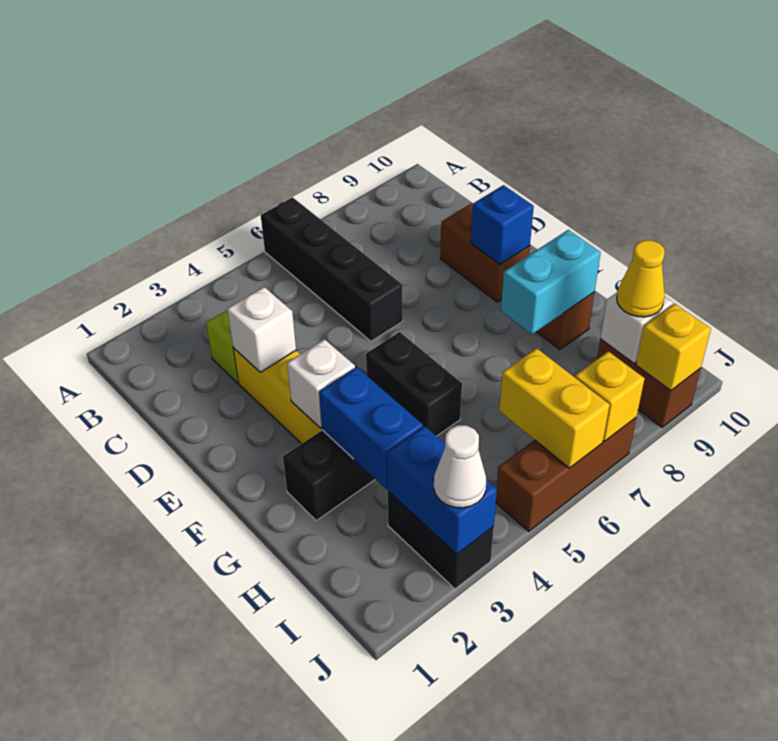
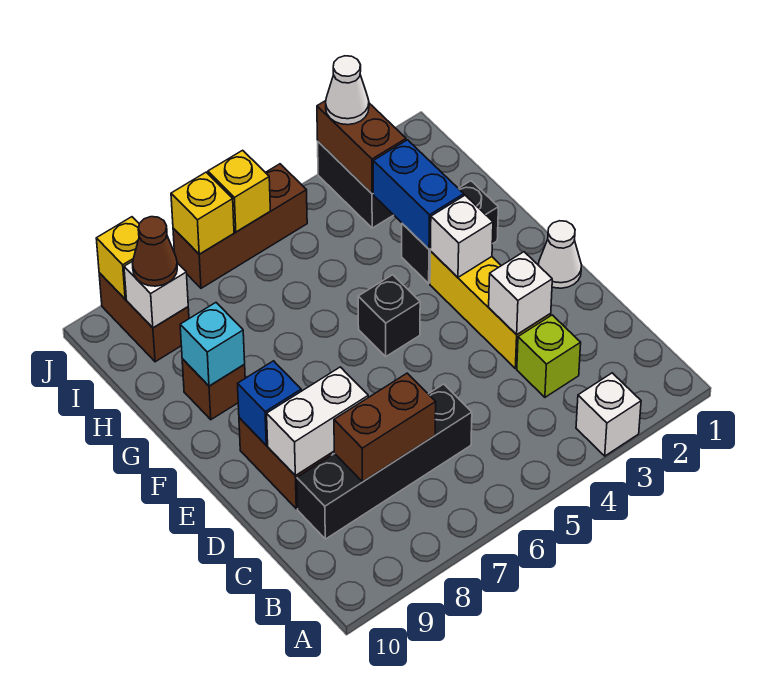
none -> white brick A3 level 1
black brick A6:D6 level 1 -> black brick C6:C9 level 1
none -> brown brick C7:C8 level 2
none -> white brick D8:D9 level 2
none -> white cone E1 level 1
black brick F5:G5 level 1 -> black brick F5 level 1
cyan brick G8:G9 level 2 -> cyan brick G9 level 2
blue brick I3:J3 level 2 -> brown brick I3:J3 level 2
yellow brick I6:J6 level 2 -> yellow brick J6 level 2
yellow cone I9 level 3 -> brown cone I9 level 3

